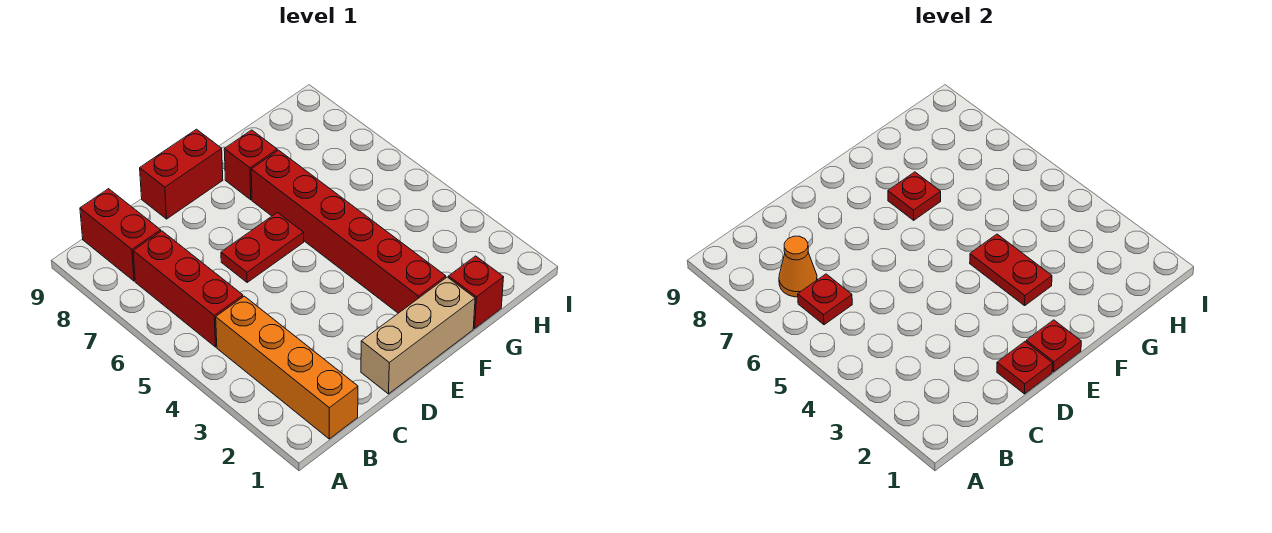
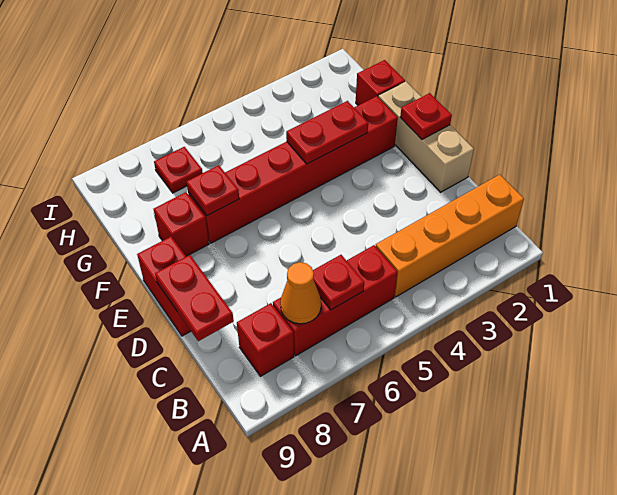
red brick B8:B9 level 1 -> red brick B8 level 1
red plate D1 level 2 -> red plate H7 level 1
red plate D6:E6 level 1 -> red plate C9:D9 level 2

